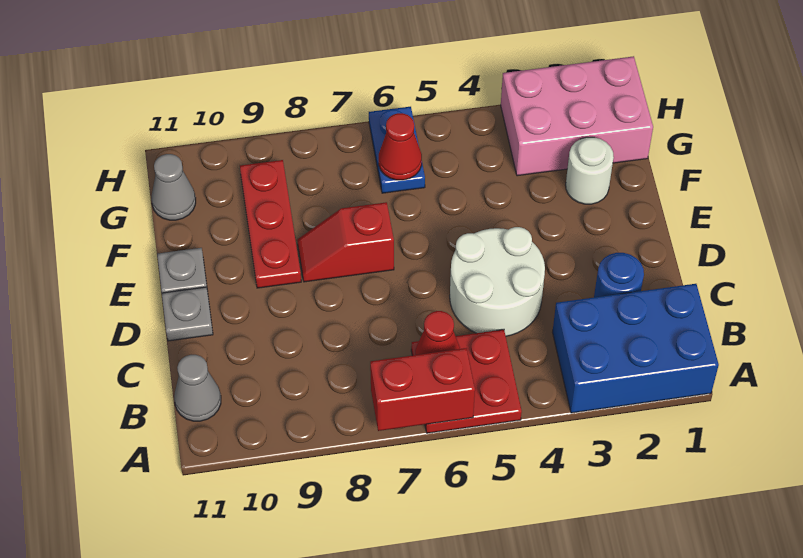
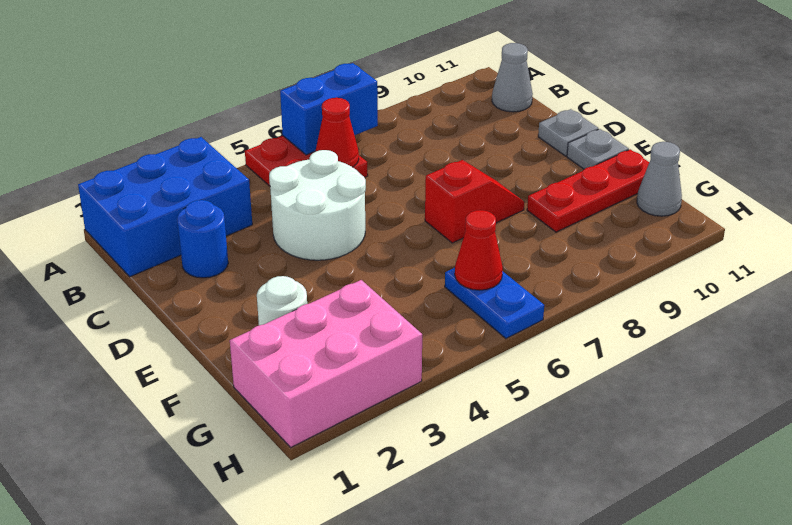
red brick A6:A7 level 2 -> blue brick A6:A7 level 2
red plate E9:G9 level 1 -> red plate F9:F11 level 1

